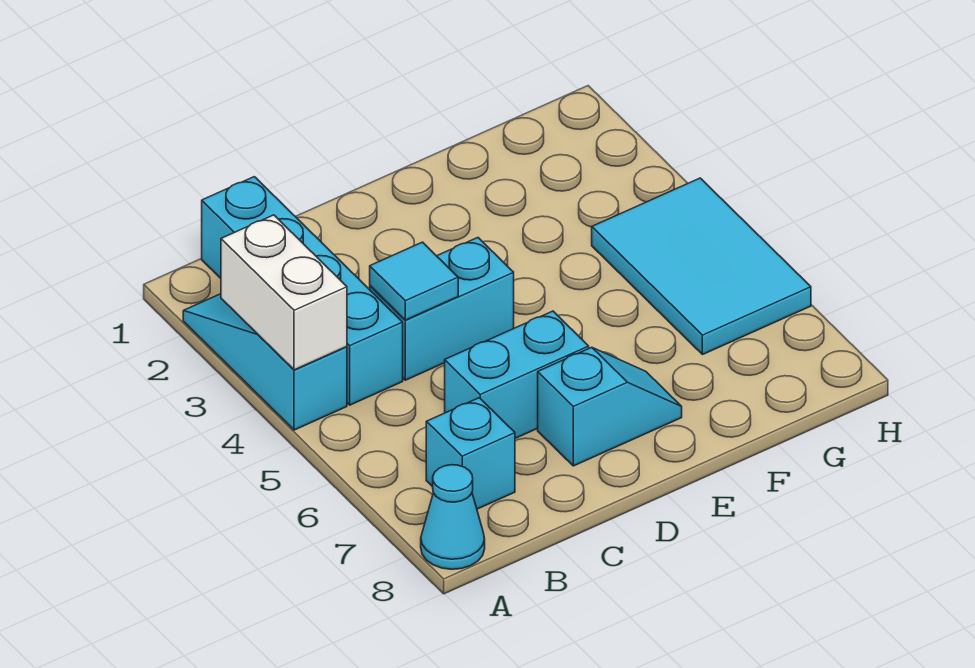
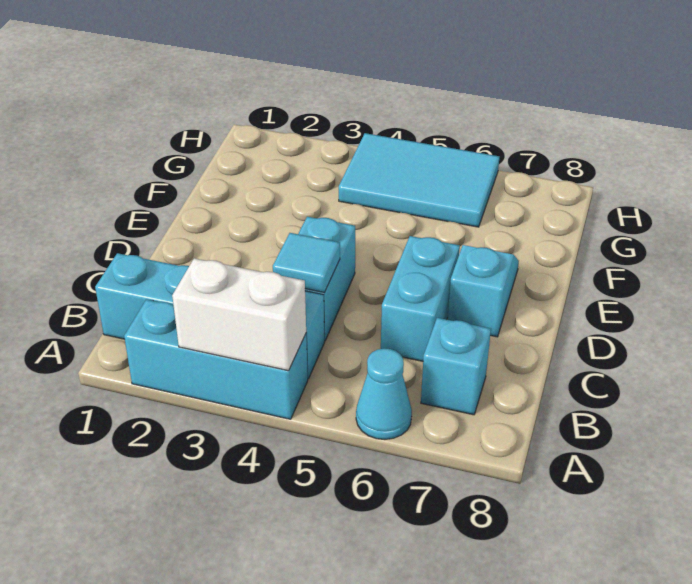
cyan slope A2:A4 level 1 top 4 -> cyan brick A2:A4 level 1
cyan cone A8 level 1 -> cyan cone A6 level 1

